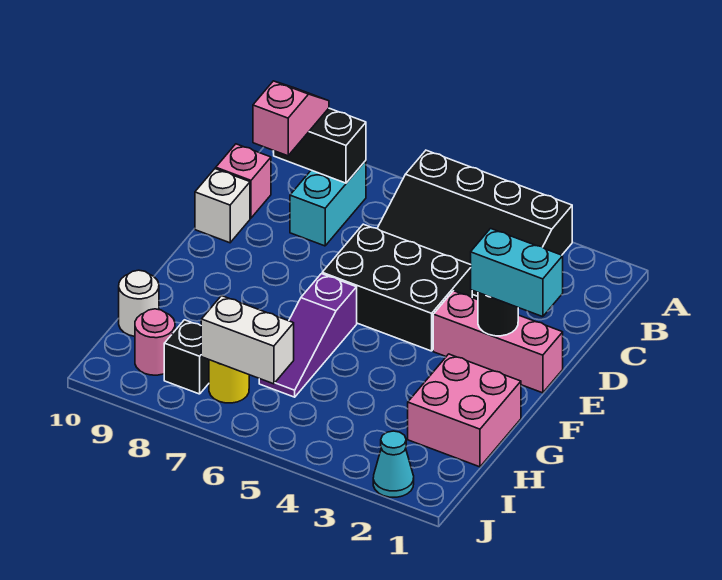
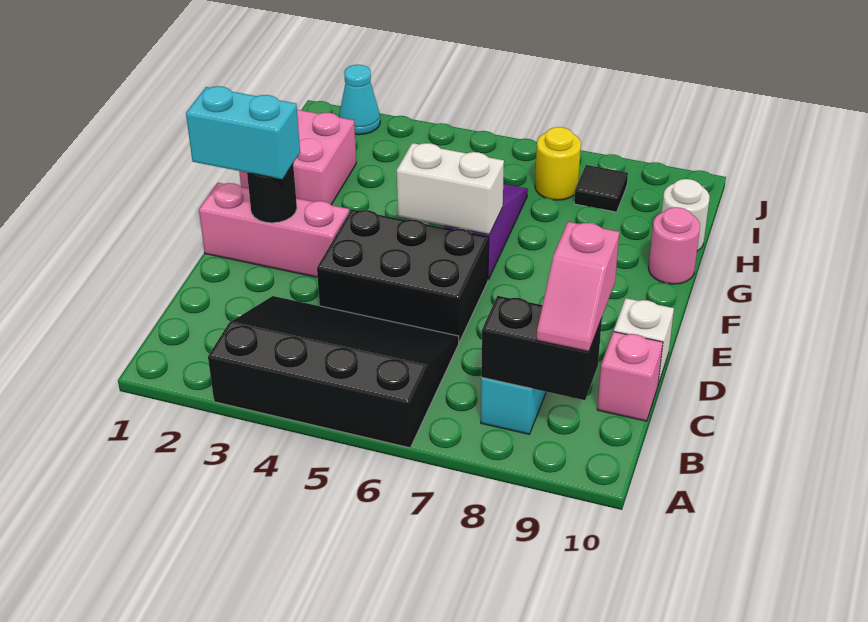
white brick I6:I7 level 2 -> white brick F5:F6 level 2
black brick I8 level 1 -> black tile I8 level 1
pink round brick I9 level 1 -> pink round brick G10 level 1

